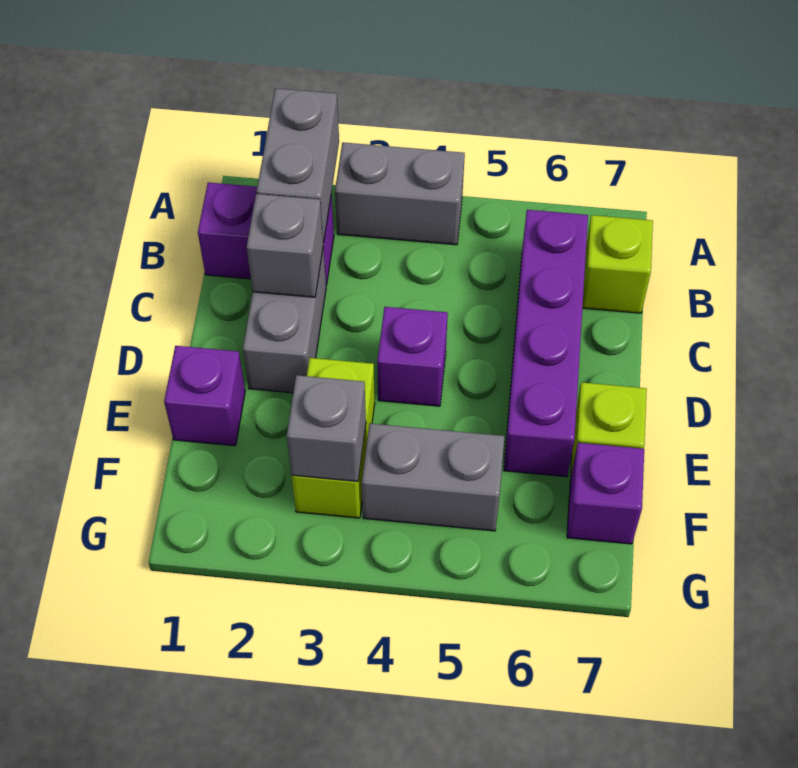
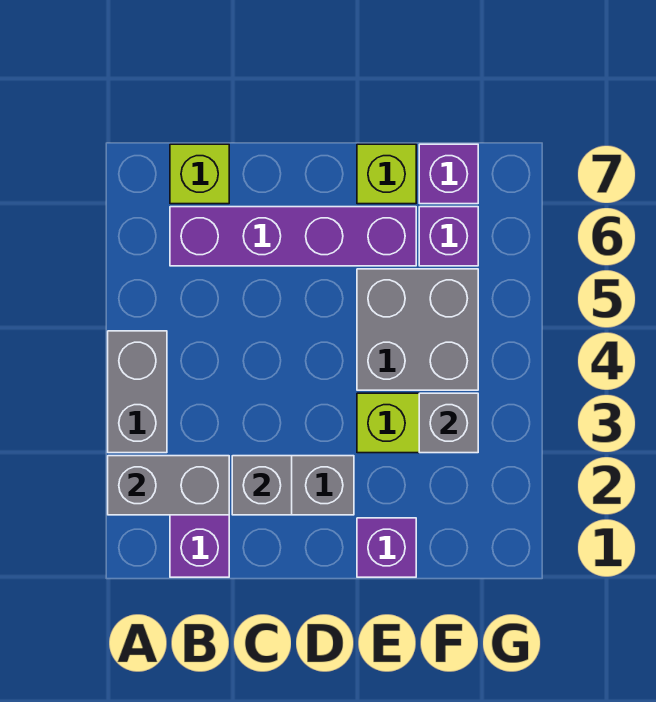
purple brick D4 level 1 -> purple brick F6 level 1
grey brick F4:F5 level 1 -> grey brick E4:F5 level 1

